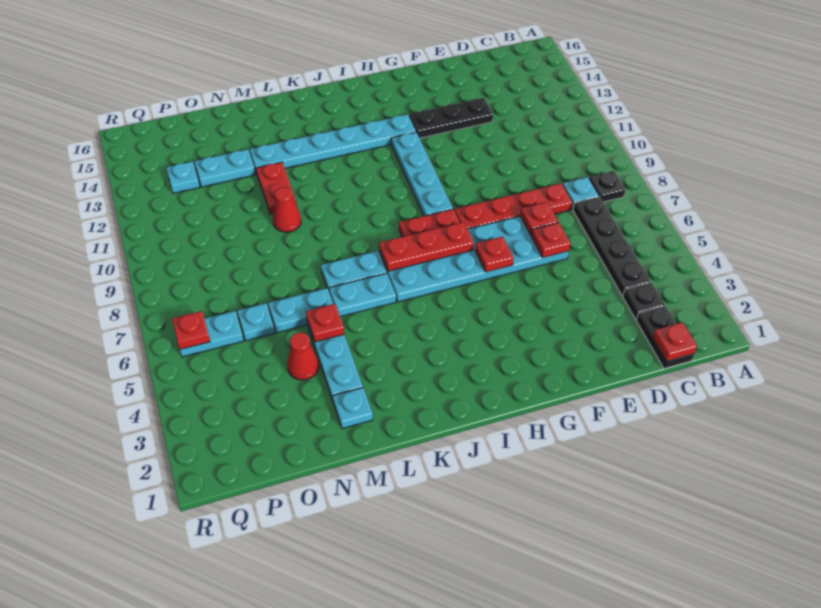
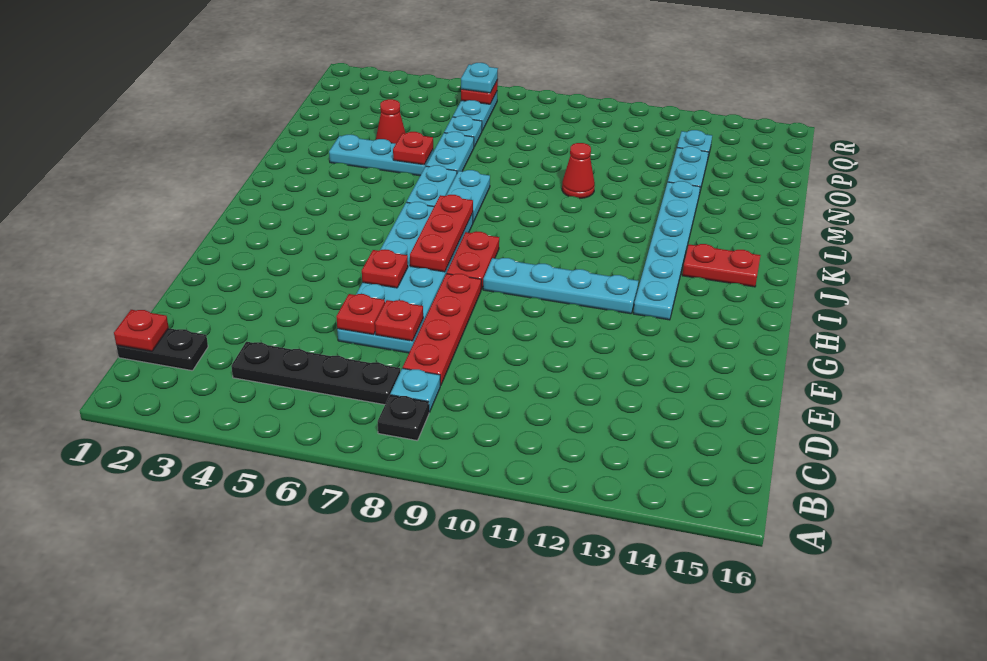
black plate C3 level 1 -> none
black plate E13:G13 level 1 -> none
cyan plate M2 level 1 -> cyan plate Q6 level 3
red plate M11:M12 level 1 -> red plate J14:J15 level 1

